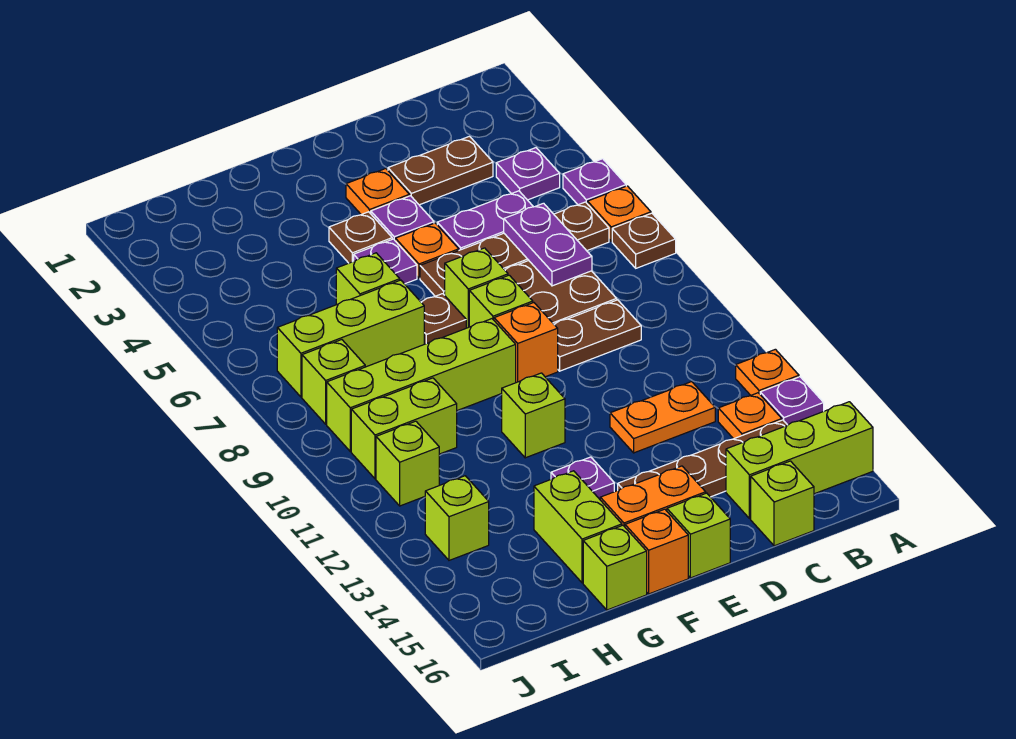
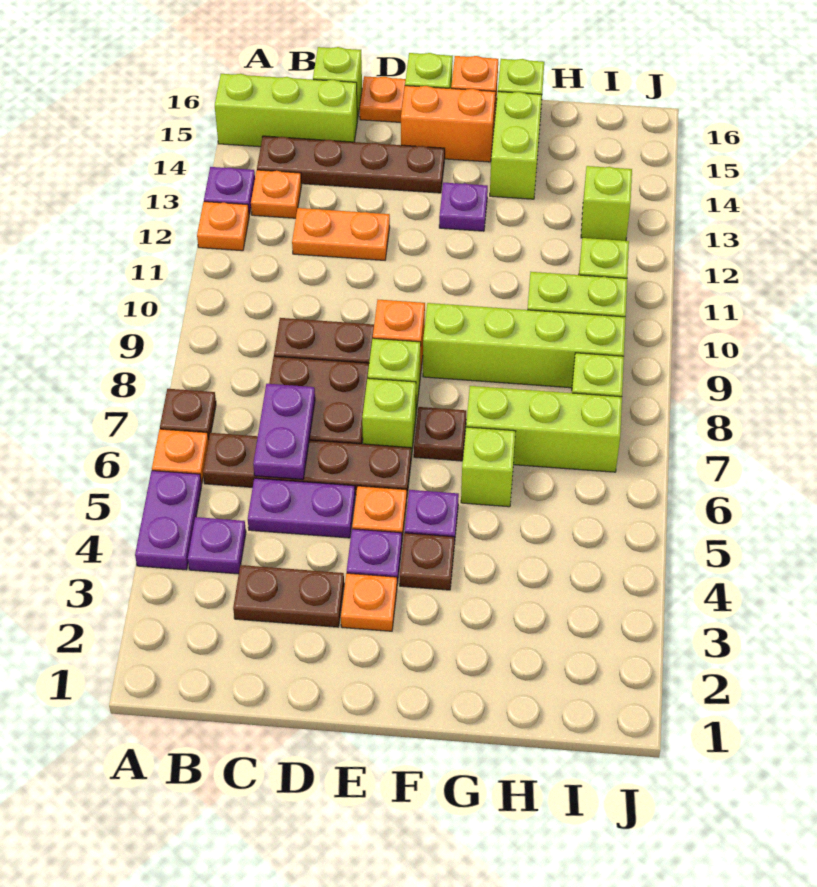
purple plate A5 level 1 -> purple plate A4:A5 level 1
none -> orange plate D16 level 1
lime brick F11 level 1 -> none

